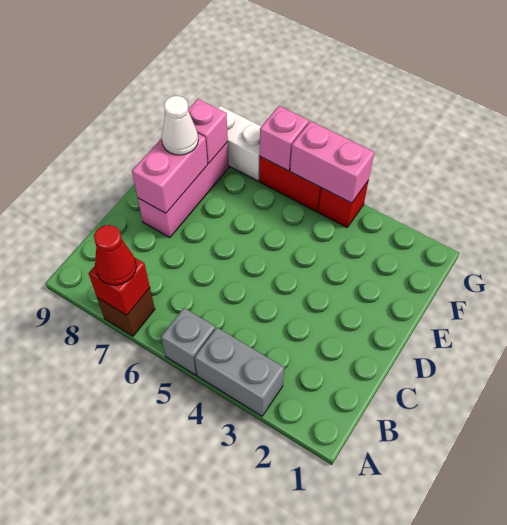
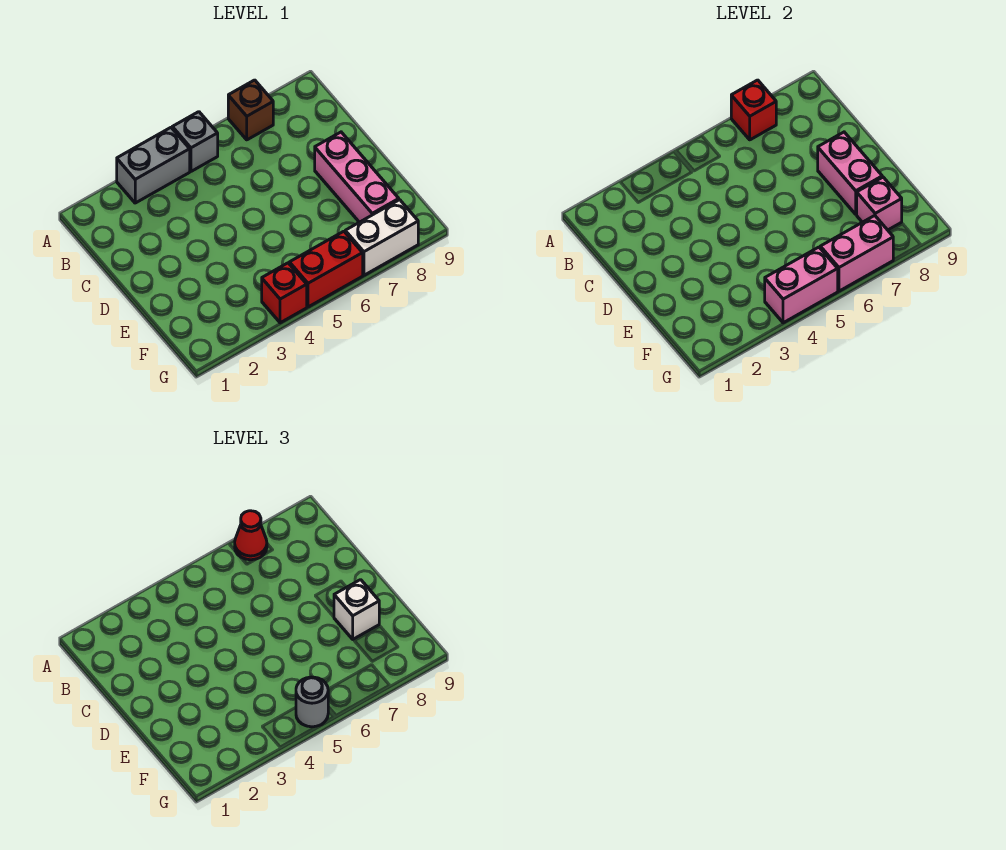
white cone E8 level 3 -> white brick E8 level 3
none -> grey round brick G5 level 3
pink brick G6 level 2 -> pink brick G6:G7 level 2

